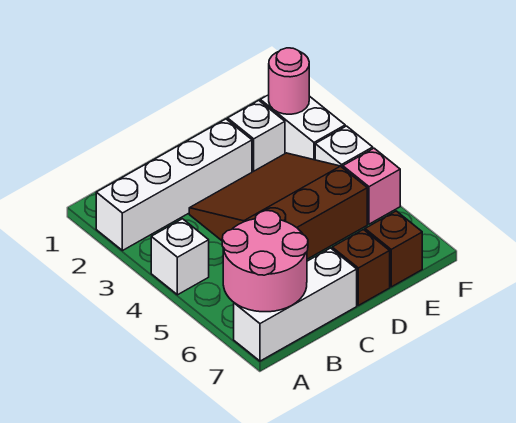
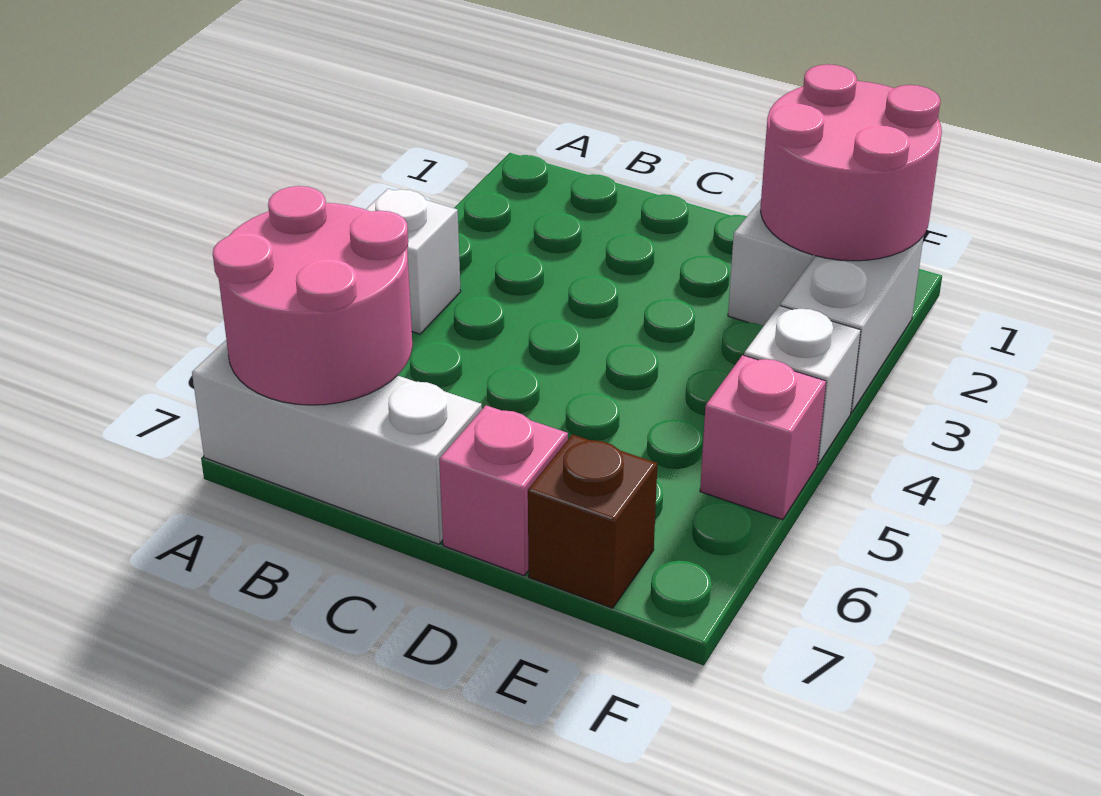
white brick A2:D2 level 1 -> none
brown slope C3:E5 level 1 top 5 -> none
brown brick D7 level 1 -> pink brick D7 level 1
pink round brick F2 level 2 -> pink round brick E1:F2 level 2

